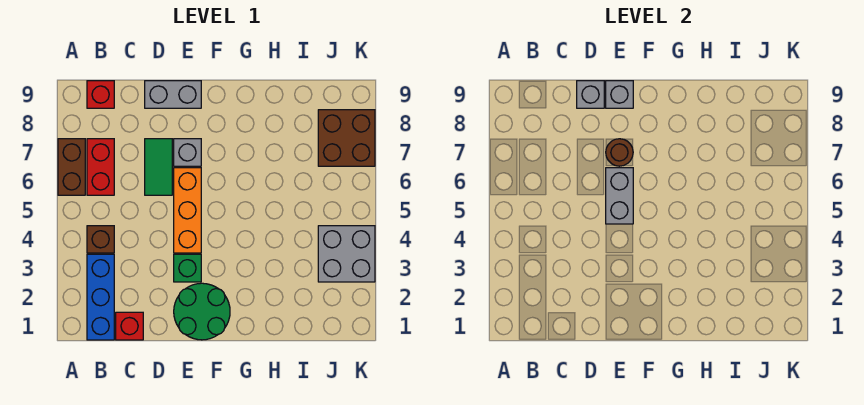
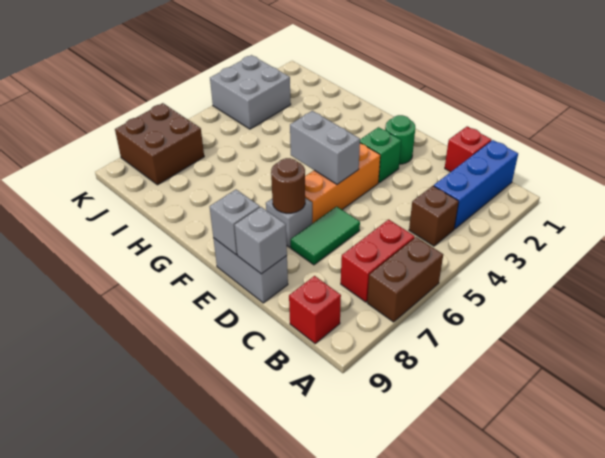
green round brick E1:F2 level 1 -> green round brick E2 level 1
grey brick E5:E6 level 2 -> grey brick E5:F5 level 2

